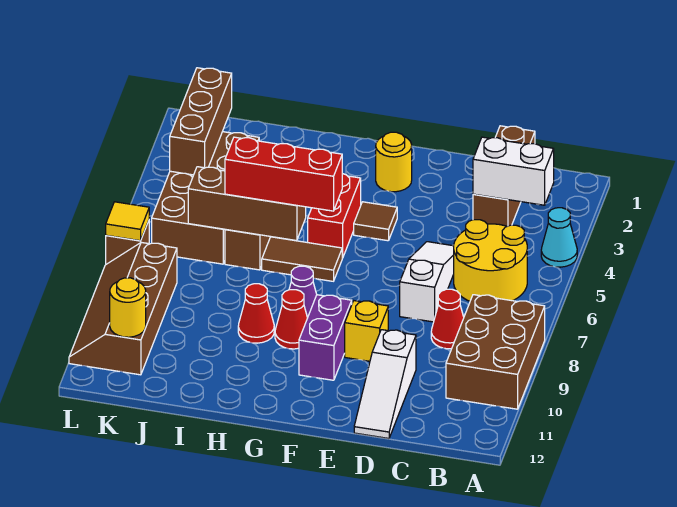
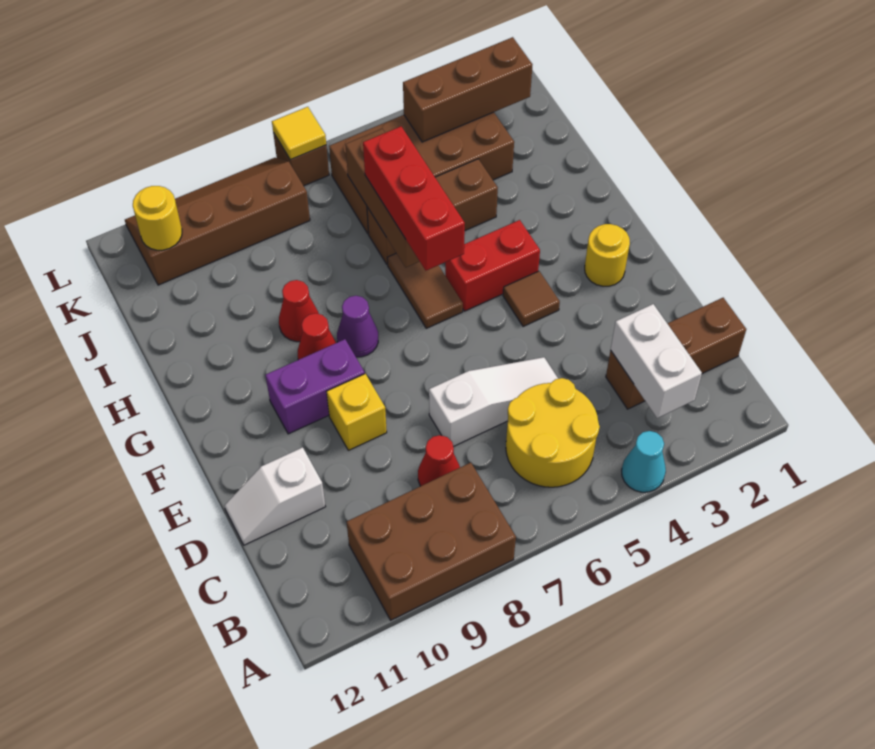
white slope D10:D12 level 1 top 10 -> white slope D11:D12 level 1 top 11

